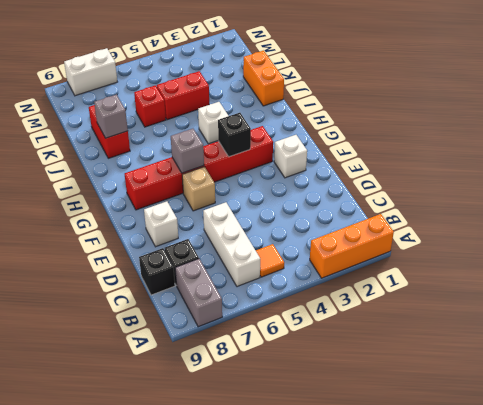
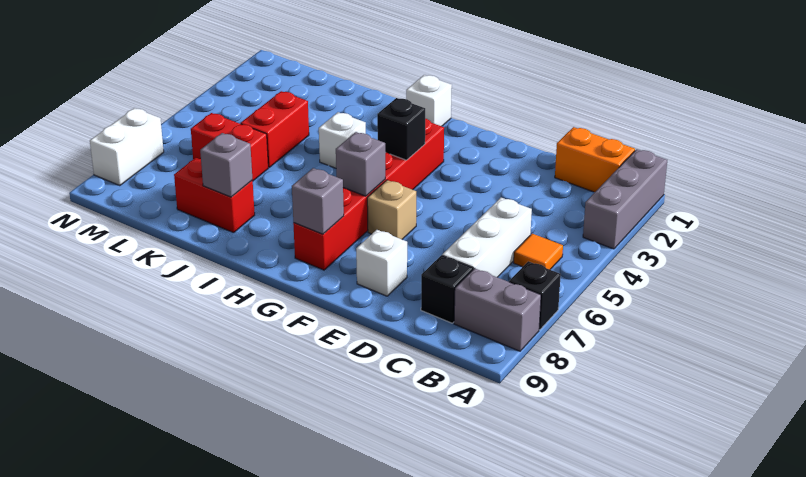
orange brick A1:A3 level 1 -> grey brick A1:A3 level 1
white brick B6:D6 level 1 -> white brick C5:C7 level 1
black brick C9 level 1 -> black brick A7 level 1
white brick F2 level 1 -> white brick H1 level 1
none -> grey brick G8 level 2
orange brick J1:K1 level 1 -> orange brick B1:C1 level 1
red brick K6 level 1 -> red brick K6:L6 level 1

